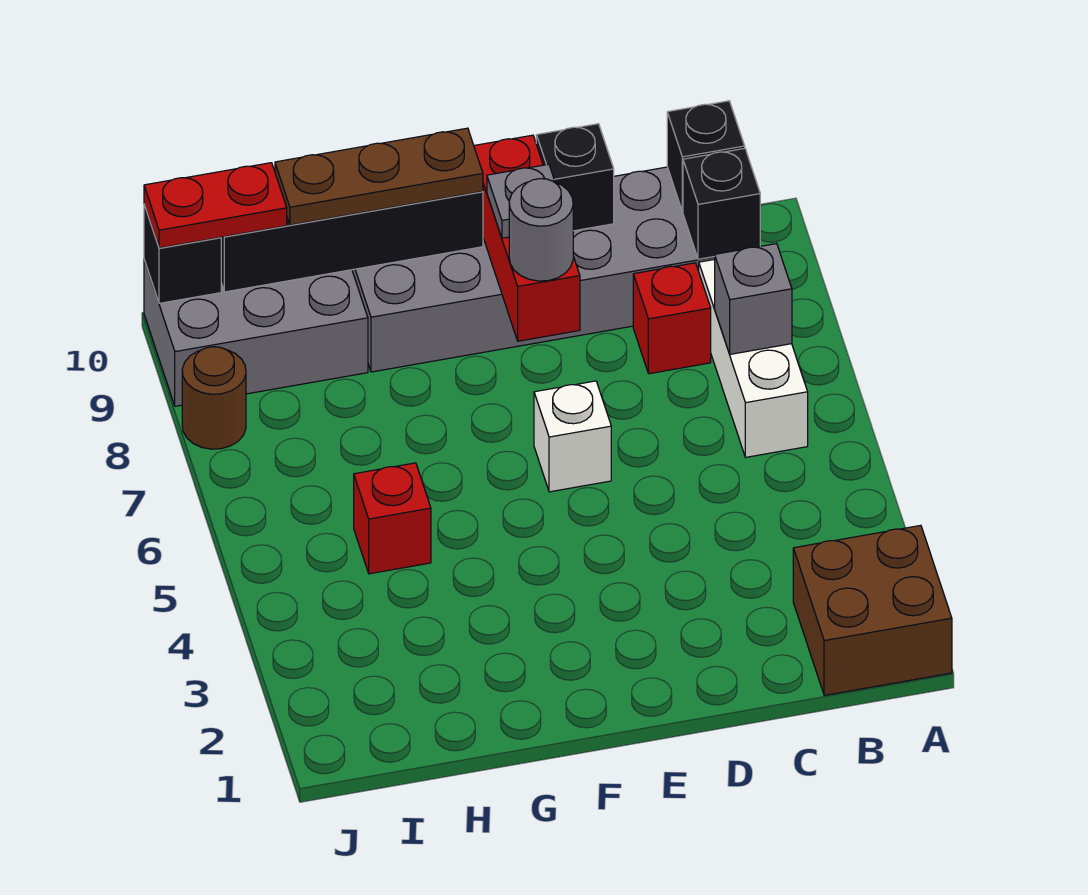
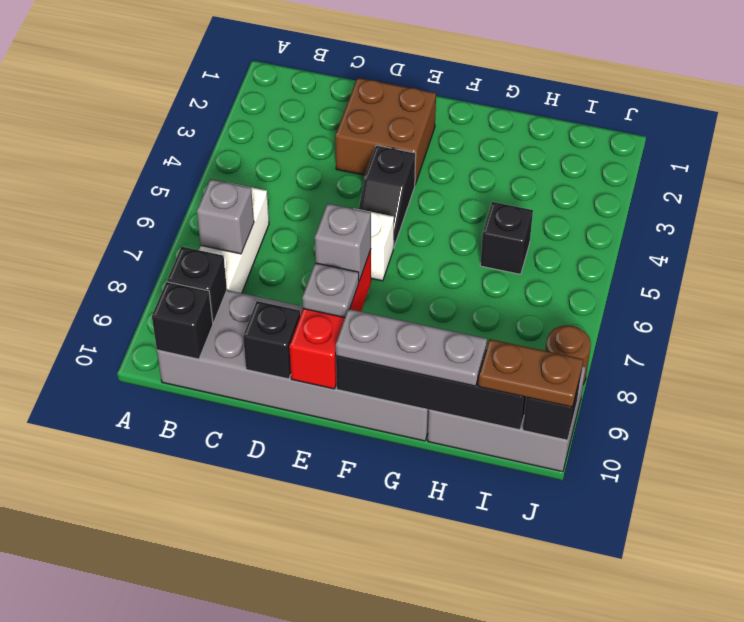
brown brick A1:B2 level 1 -> brown brick D2:E3 level 1
red brick C8 level 1 -> none
none -> black slope E4:E5 level 1 top 4
grey round brick E8 level 3 -> grey brick E8 level 3
brown plate F10:H10 level 3 -> grey plate F10:H10 level 3
red brick H5 level 1 -> black brick H5 level 1
red plate I10:J10 level 3 -> brown plate I10:J10 level 3

